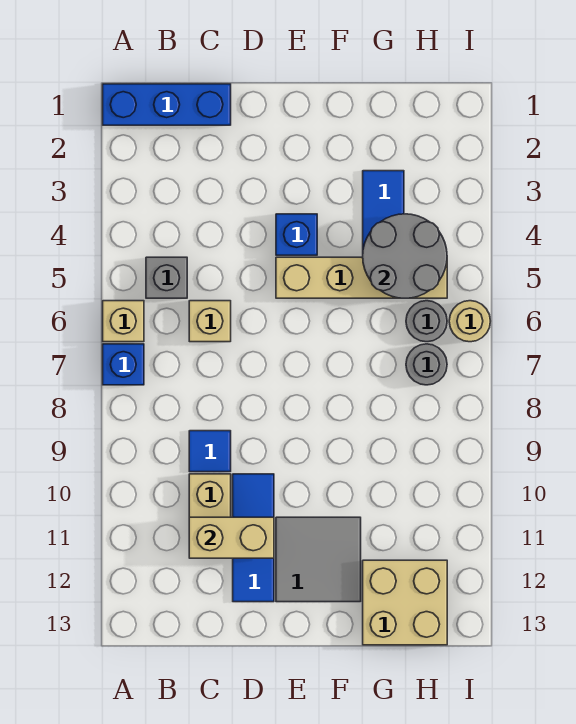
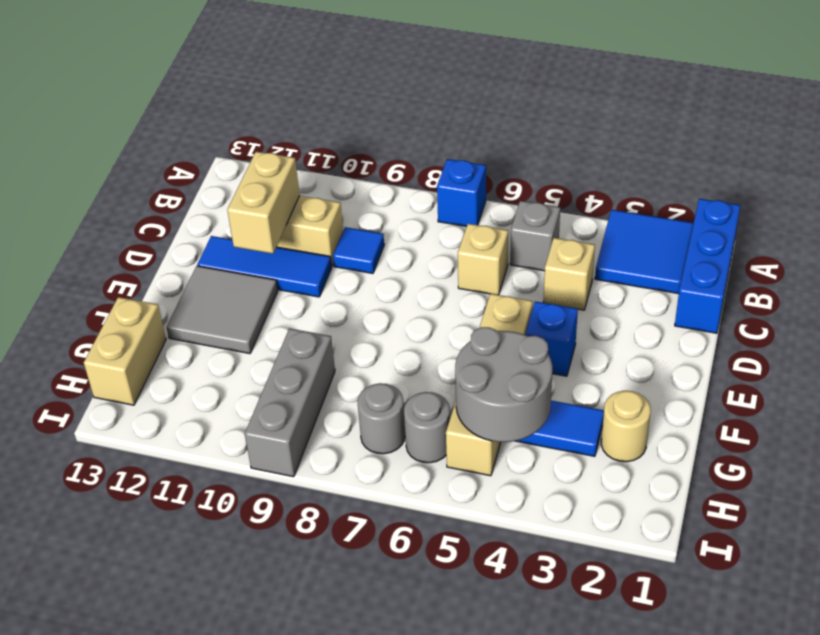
none -> blue tile A2:B3 level 1
tan brick A6 level 1 -> tan brick C4 level 1
none -> grey brick G9:I9 level 1
tan brick G12:H13 level 1 -> tan brick G13:H13 level 1
tan round brick I6 level 1 -> tan round brick G2 level 1

